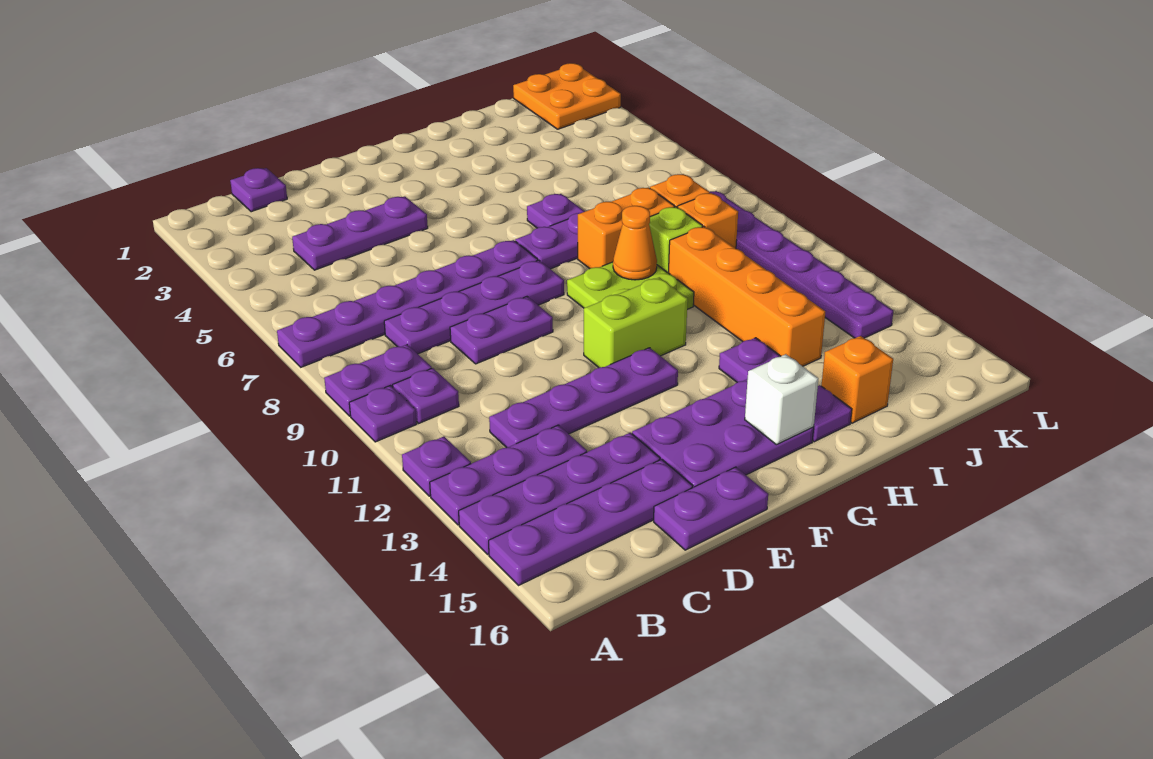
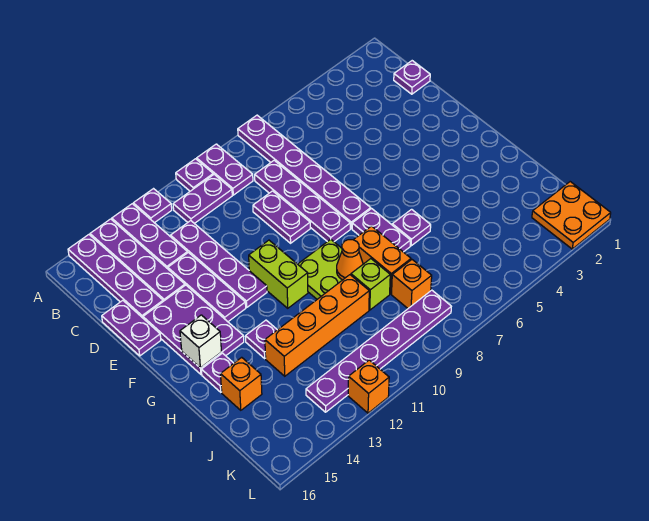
purple plate B10 level 1 -> purple plate B10:B11 level 1
purple plate C4:E4 level 1 -> purple plate D13:F13 level 1
orange brick J9 level 1 -> orange brick L12 level 1

